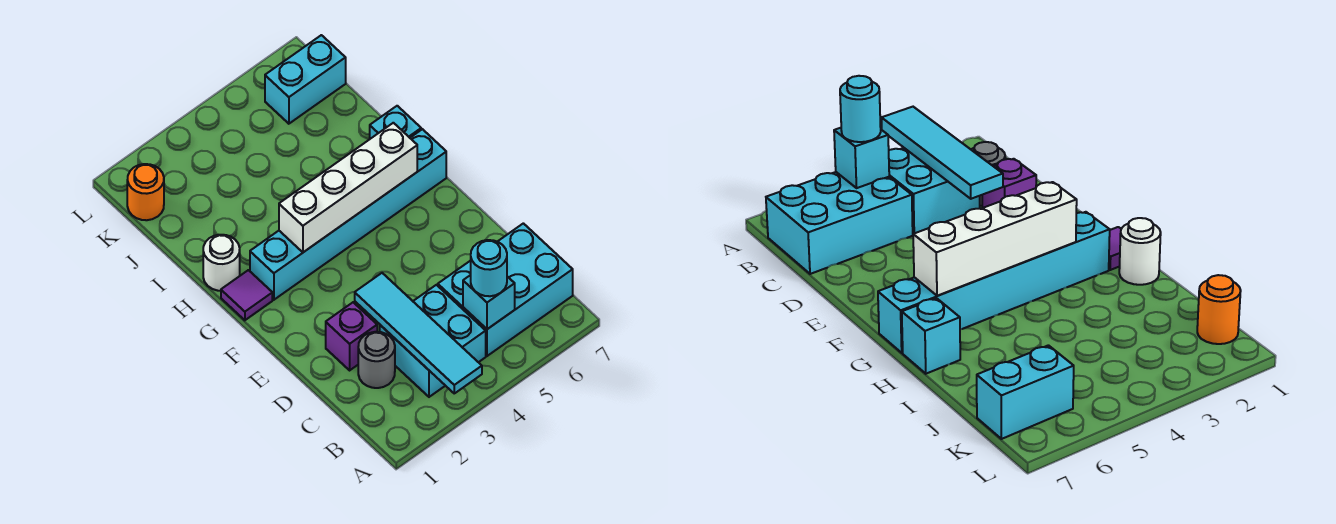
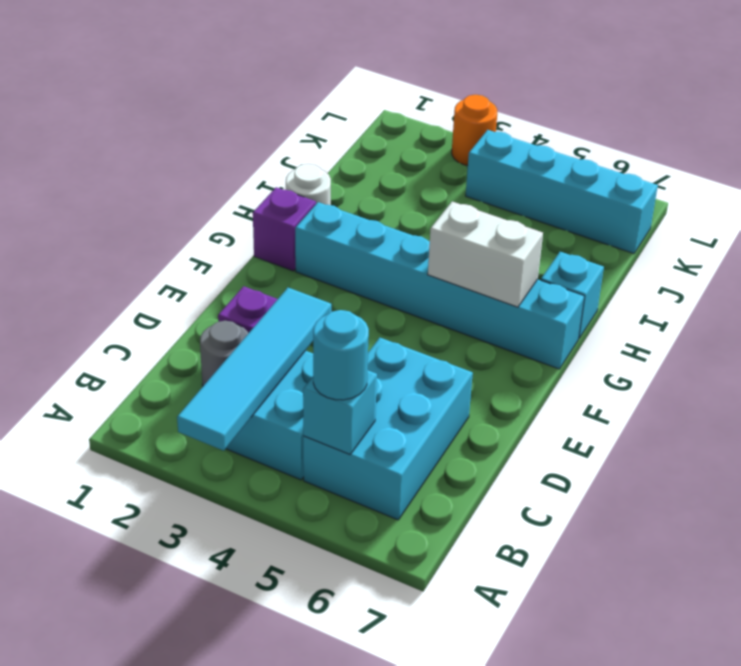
cyan brick B5:C7 level 1 -> cyan brick B5:D6 level 1
purple tile G1 level 1 -> purple brick G1 level 1
white brick G3:G6 level 2 -> white brick G5:G6 level 2
orange round brick K1 level 1 -> orange round brick L3 level 1
cyan brick K6:K7 level 1 -> cyan brick K4:K7 level 1

